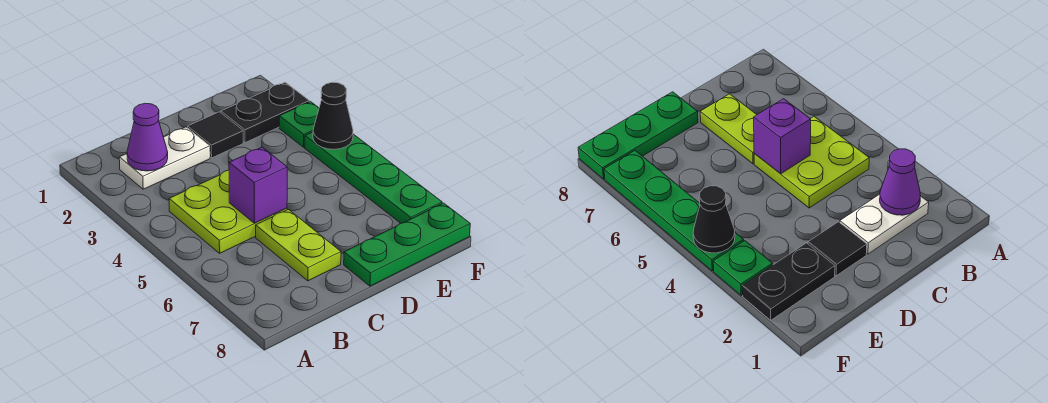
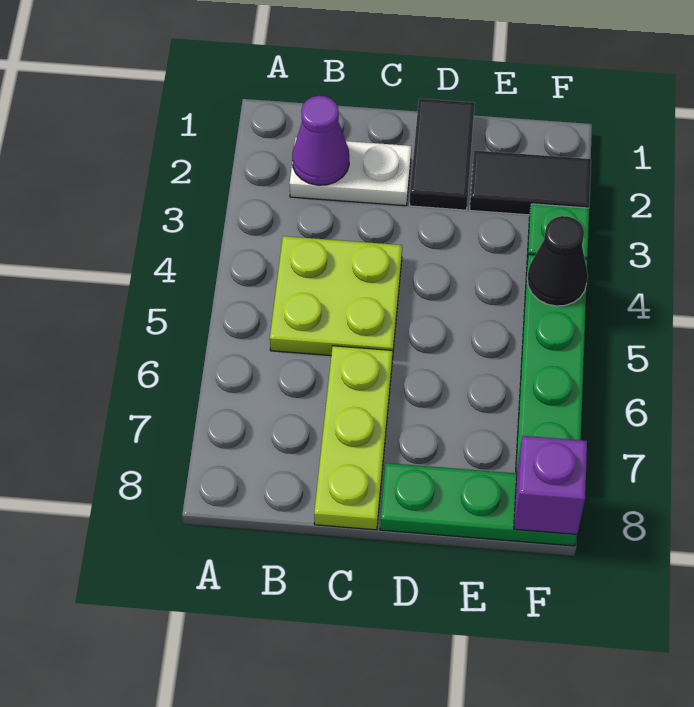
purple brick C5 level 2 -> purple brick F8 level 2
lime plate C6:C7 level 1 -> lime plate C6:C8 level 1
black tile D2 level 1 -> black tile D1:D2 level 1
black plate E2:F2 level 1 -> black tile E2:F2 level 1

